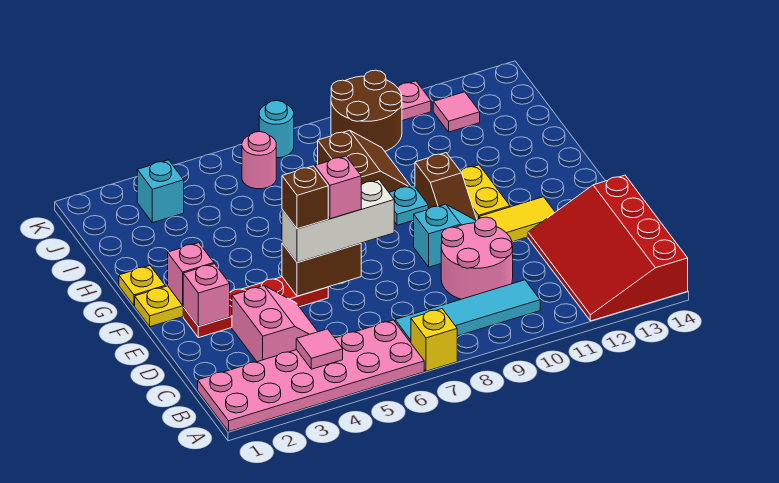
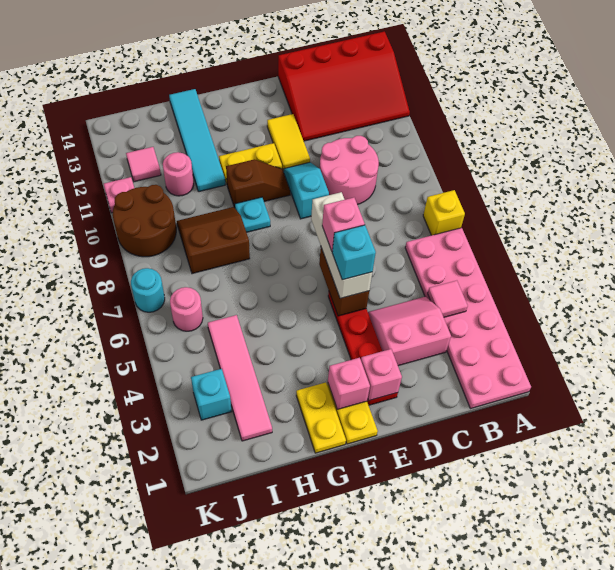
cyan tile B7:B10 level 1 -> cyan tile H11:H14 level 1
brown brick E5 level 4 -> cyan brick E5 level 4
yellow plate G1 level 1 -> yellow plate G1:G2 level 1
none -> pink tile I2:I5 level 1
none -> pink round brick I11 level 1

